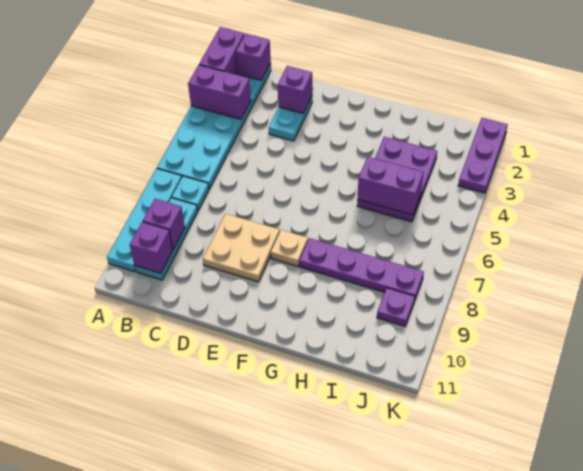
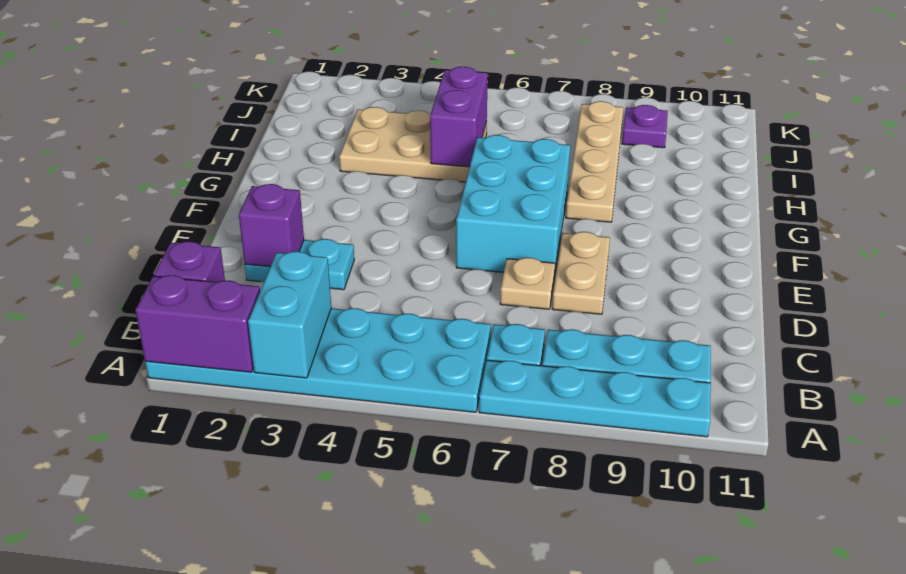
purple brick A3:B3 level 2 -> cyan brick A3:B3 level 2
purple brick B9 level 2 -> none
purple brick B10 level 2 -> none
tan plate D8:E9 level 1 -> tan plate D8:E8 level 1
none -> cyan brick E6:G7 level 1
tan plate F8 level 1 -> tan plate D7 level 1
purple plate G8:J8 level 1 -> tan plate G8:J8 level 1
purple plate H3:I5 level 1 -> tan plate H3:I5 level 1
purple plate K1:K3 level 1 -> none

